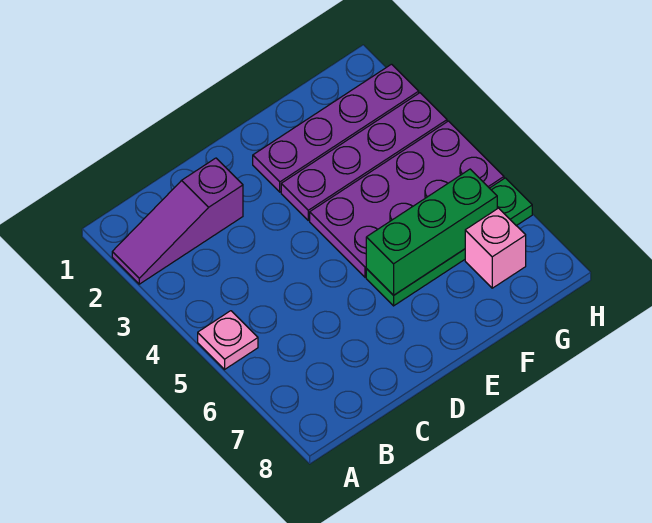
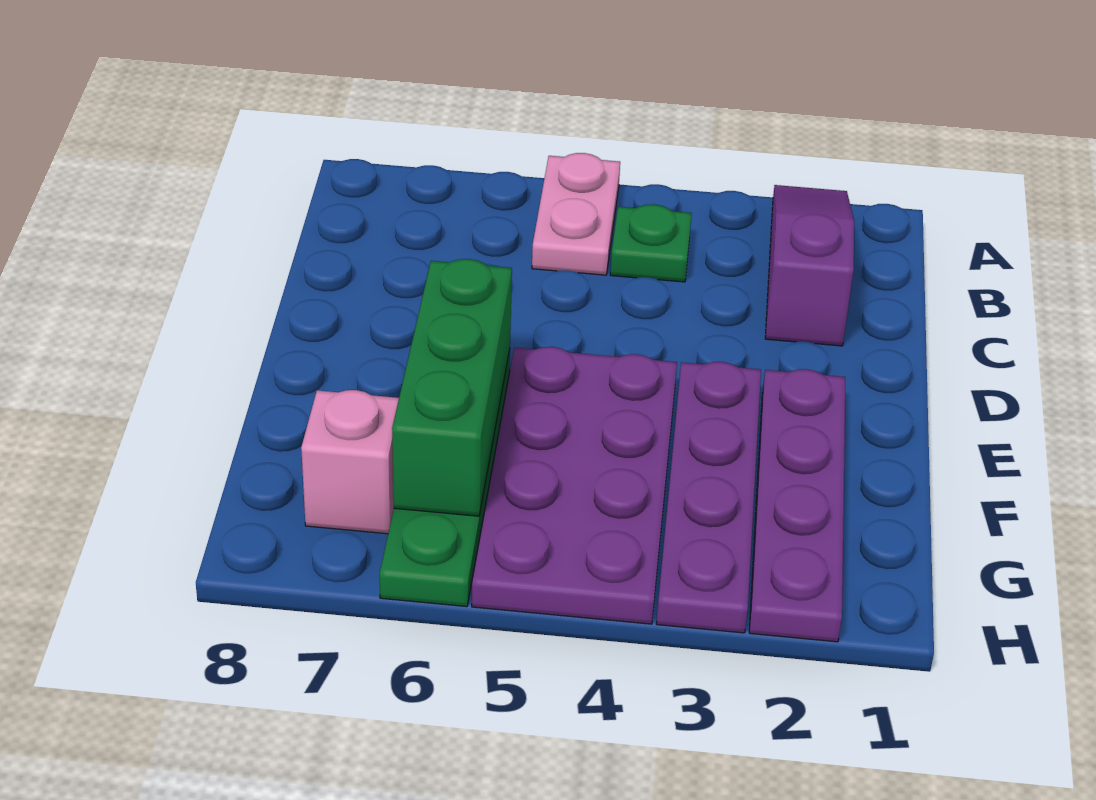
pink plate A5 level 1 -> pink plate A5:B5 level 1
none -> green plate B4 level 1

